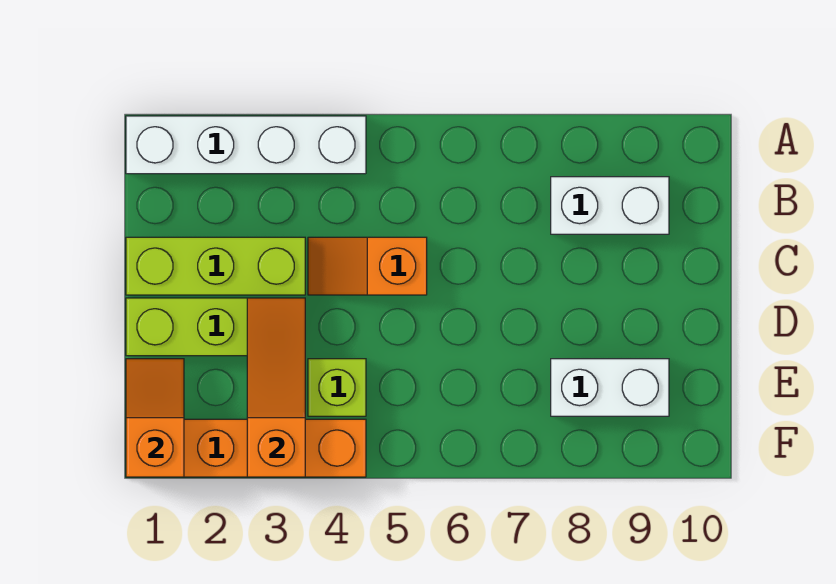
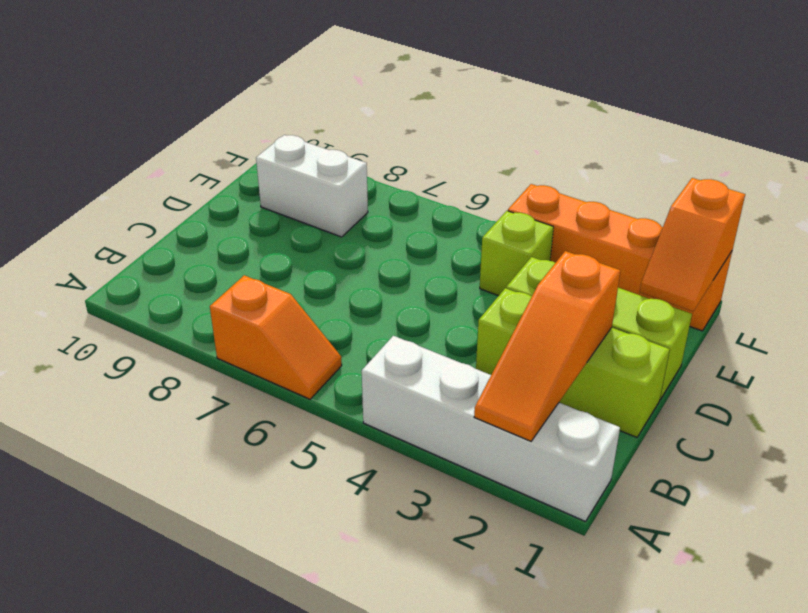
white brick B8:B9 level 1 -> none
orange slope C4:C5 level 1 top 5 -> orange slope A6:A7 level 1 top 7
orange slope D3:F3 level 2 top F -> orange slope A2:C2 level 2 top C

